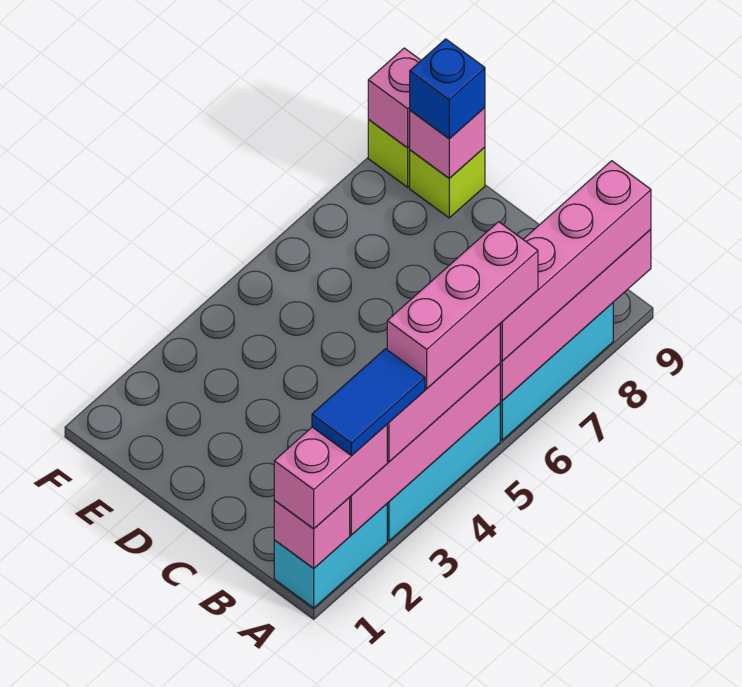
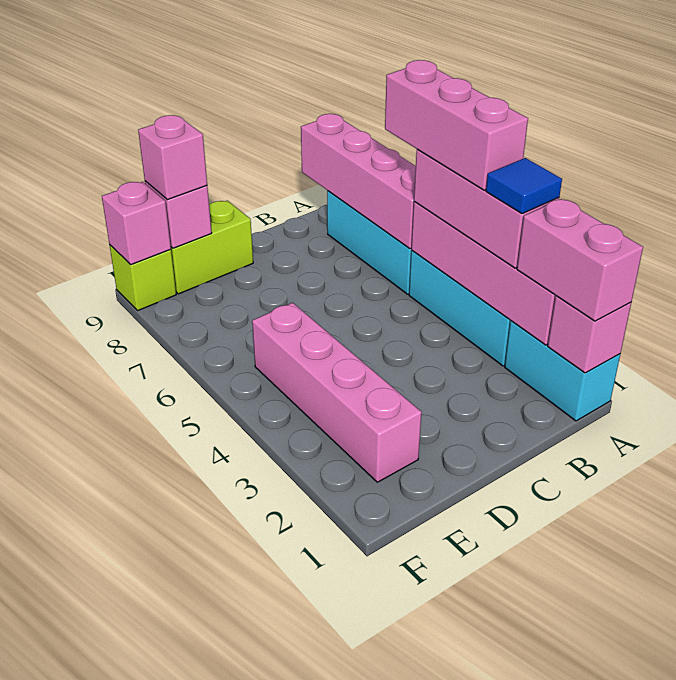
blue tile A2:A3 level 4 -> blue tile A3 level 4
pink brick A6:A9 level 3 -> pink brick E2:E5 level 1
lime brick E9 level 1 -> lime brick D9:E9 level 1
blue brick E9 level 3 -> pink brick E9 level 3

